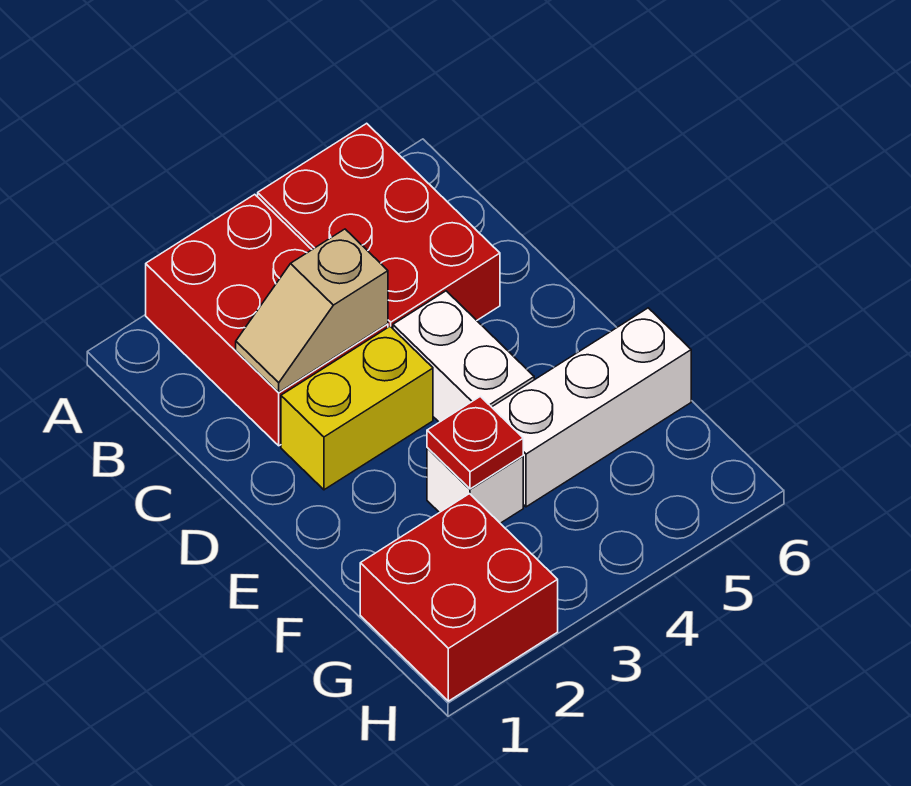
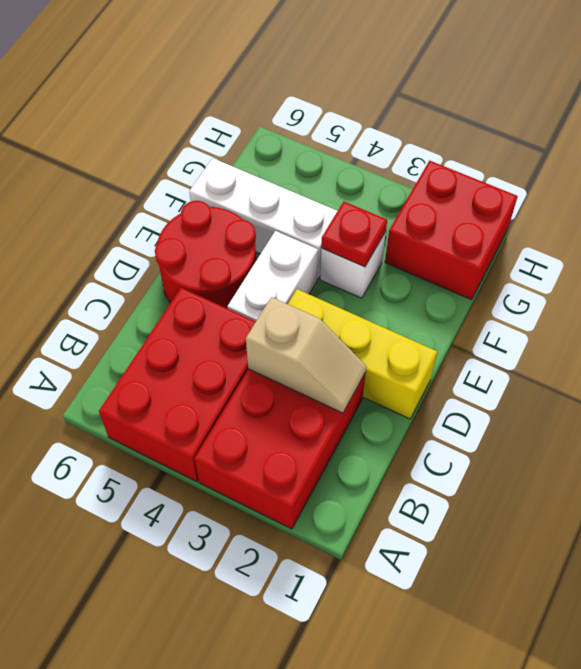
yellow brick D2:D3 level 1 -> yellow brick D1:D3 level 1
none -> red round brick D5:E6 level 1

